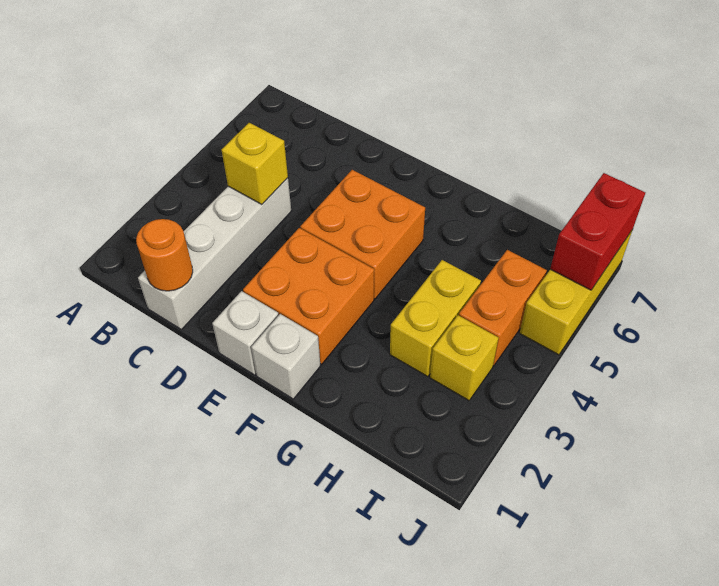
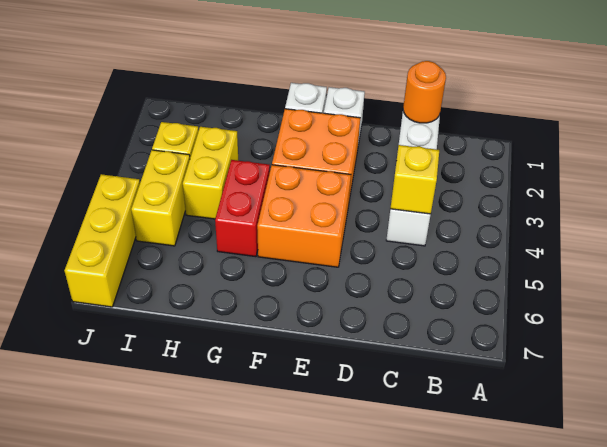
orange brick I4:I5 level 1 -> yellow brick I4:I5 level 1
red brick J6:J7 level 2 -> red brick G4:G5 level 1

